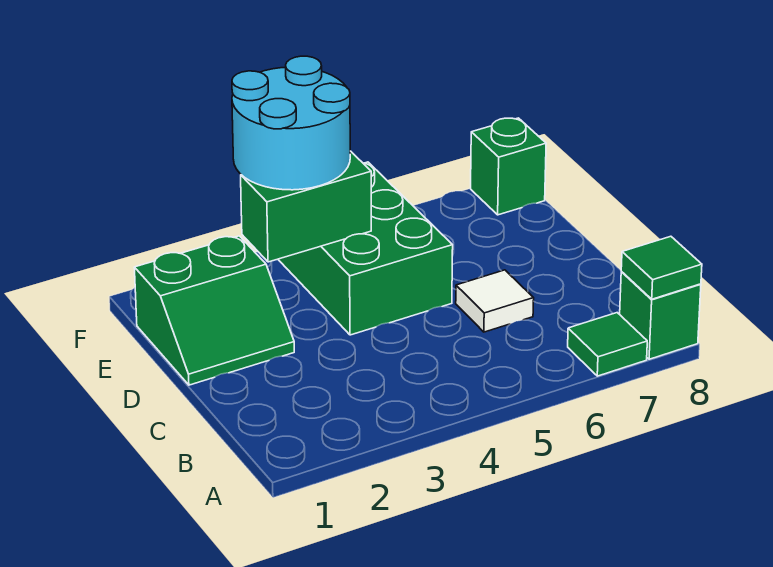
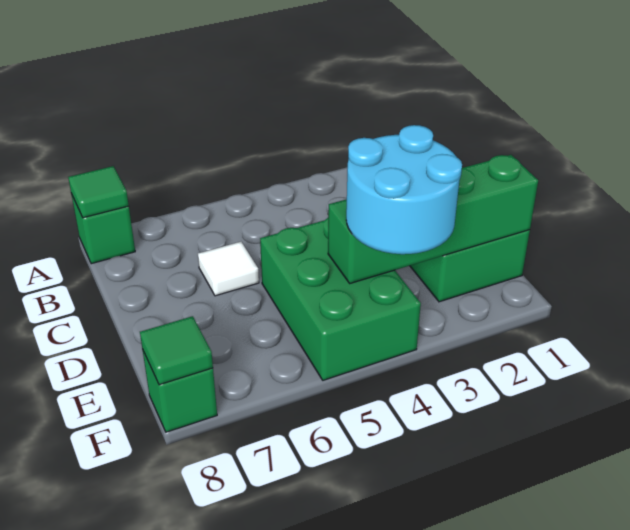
green tile A7 level 1 -> green tile F8 level 2
green brick E3:E4 level 2 -> green brick E1:E4 level 2

